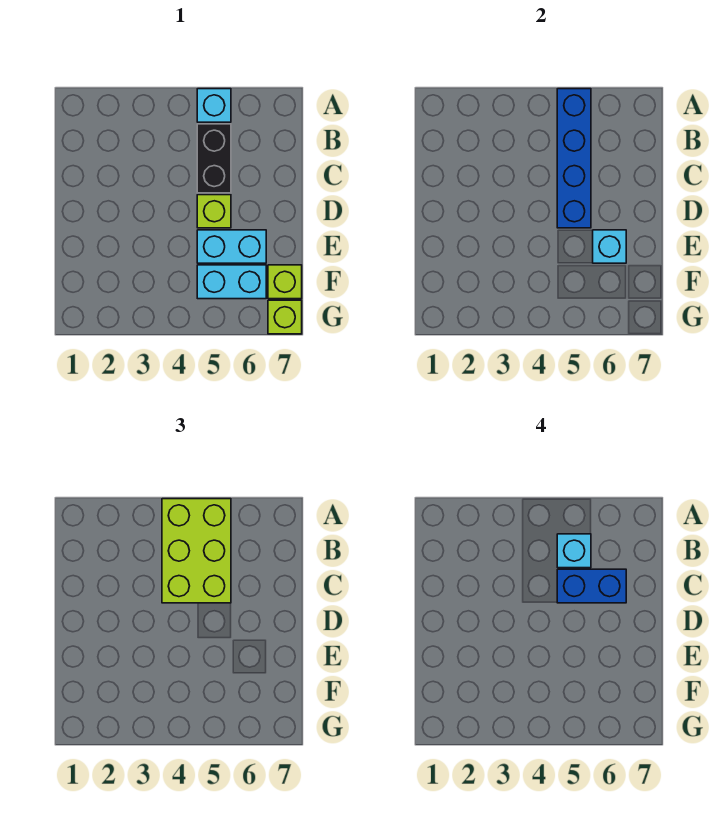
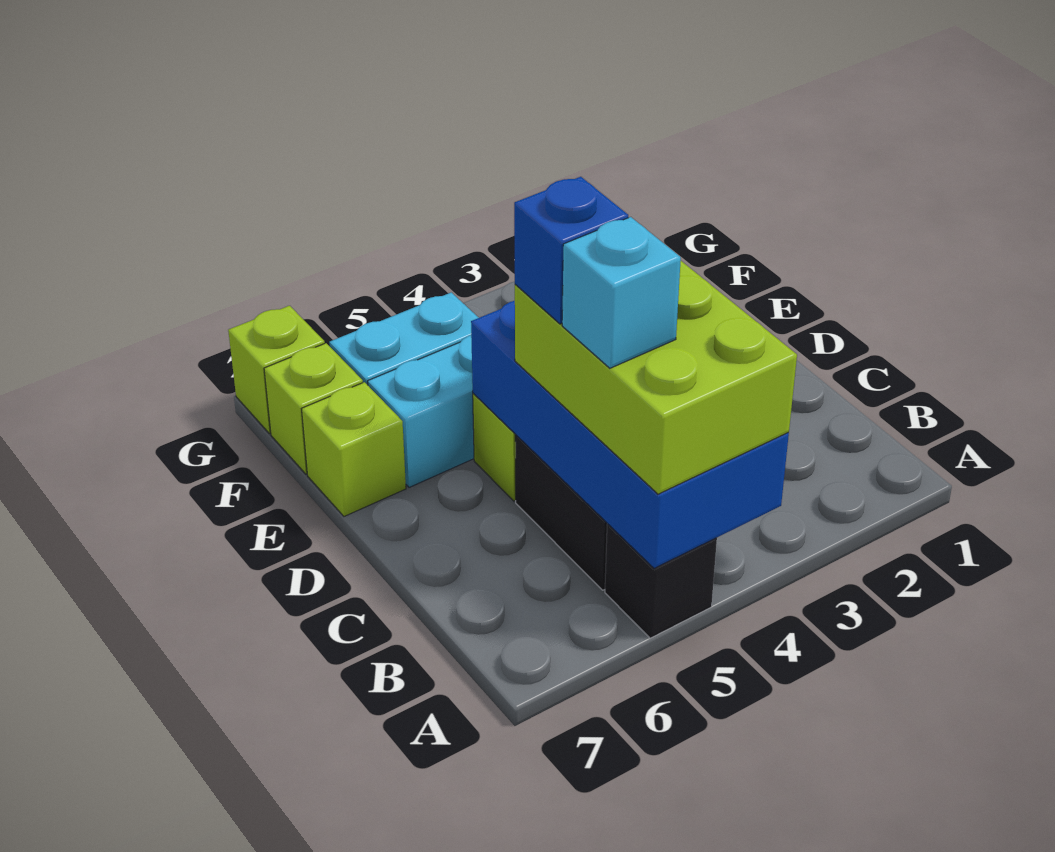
cyan brick A5 level 1 -> black brick A5 level 1
blue brick A5:D5 level 2 -> blue brick A4:D5 level 2
blue brick C5:C6 level 4 -> blue brick C5 level 4
cyan brick E6 level 2 -> none
none -> lime brick E7 level 1

